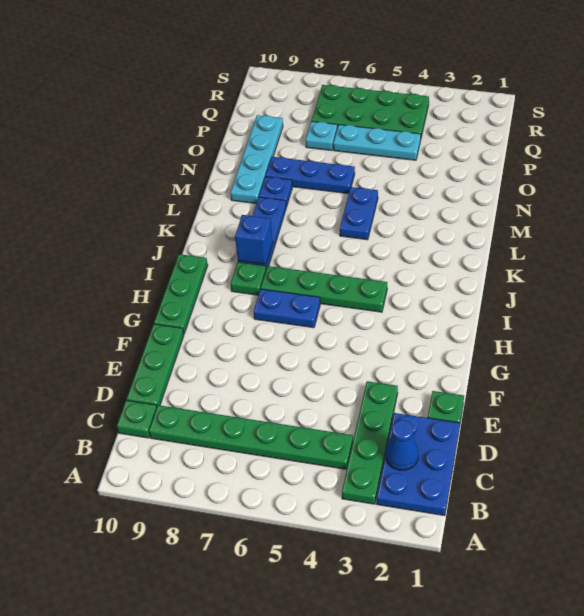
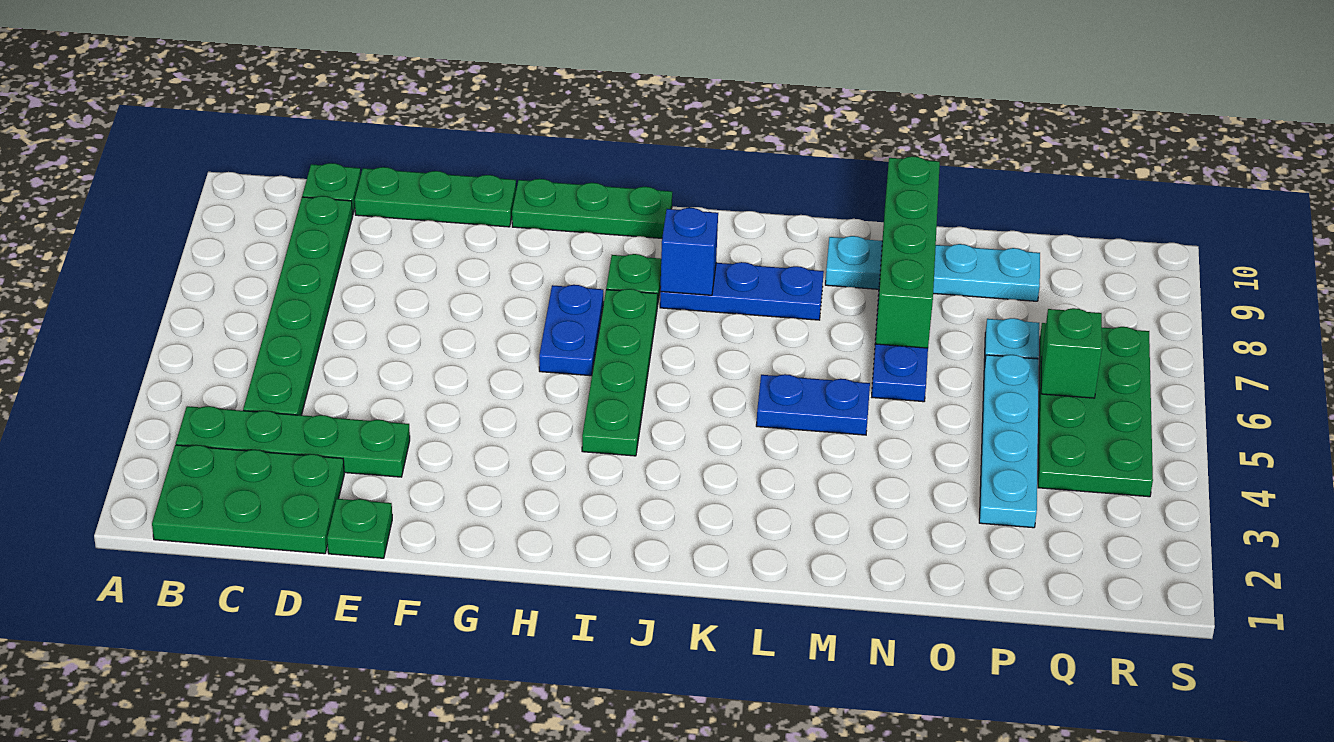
blue plate B1:D2 level 1 -> green plate B1:D2 level 1
blue cone C2 level 2 -> none
blue plate M8 level 1 -> none
none -> green brick N7:N10 level 2
cyan plate P4:P6 level 1 -> cyan plate P3:P6 level 1
none -> green brick Q6 level 2

